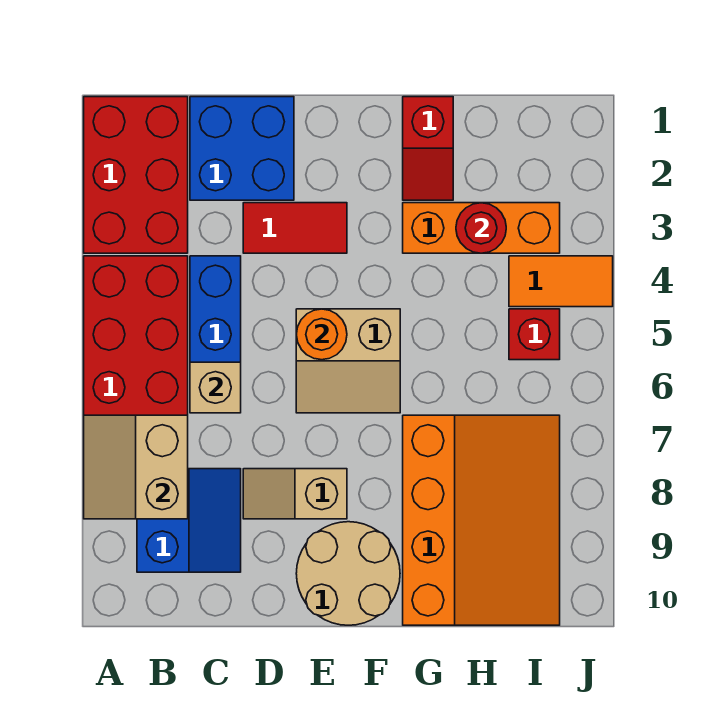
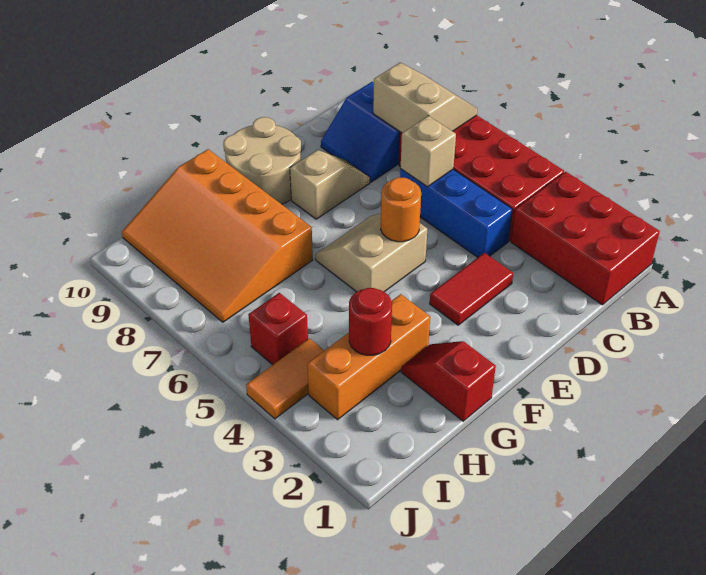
blue brick C1:D2 level 1 -> none

